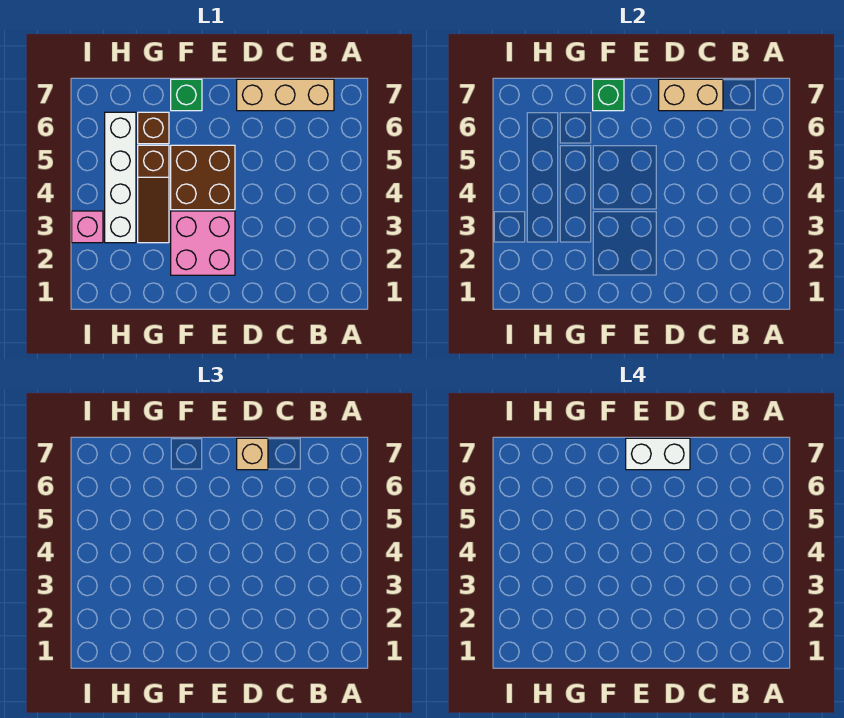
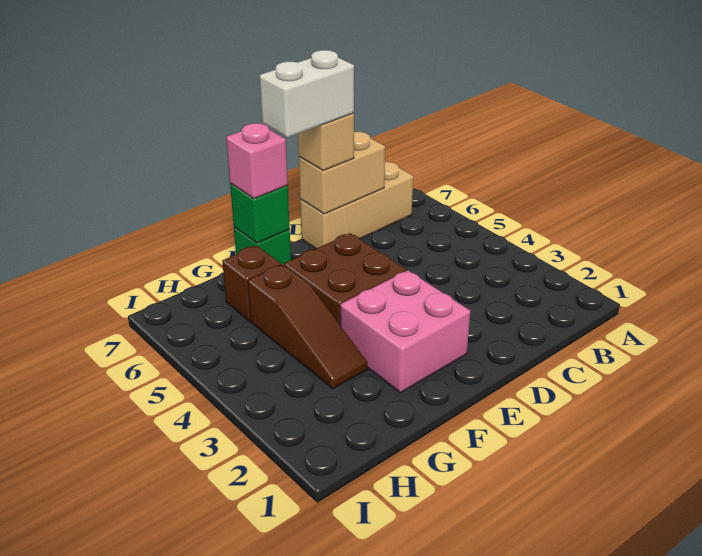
white brick H3:H6 level 1 -> none
pink brick I3 level 1 -> pink brick F7 level 3

